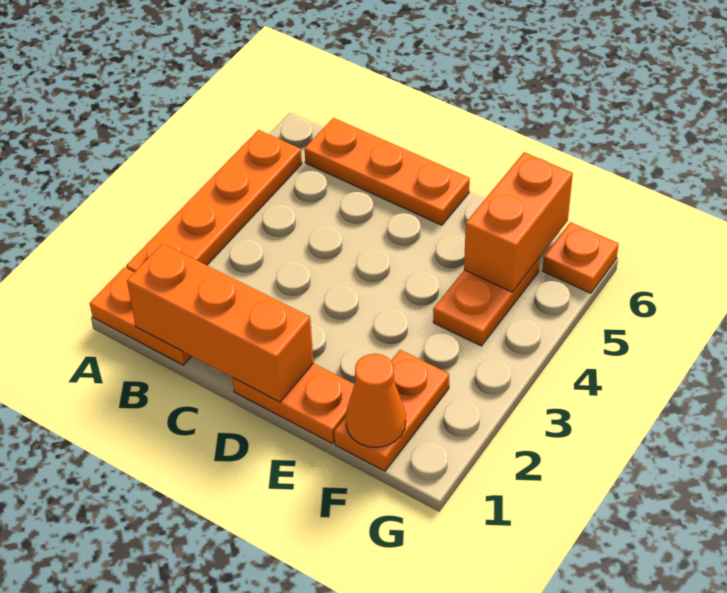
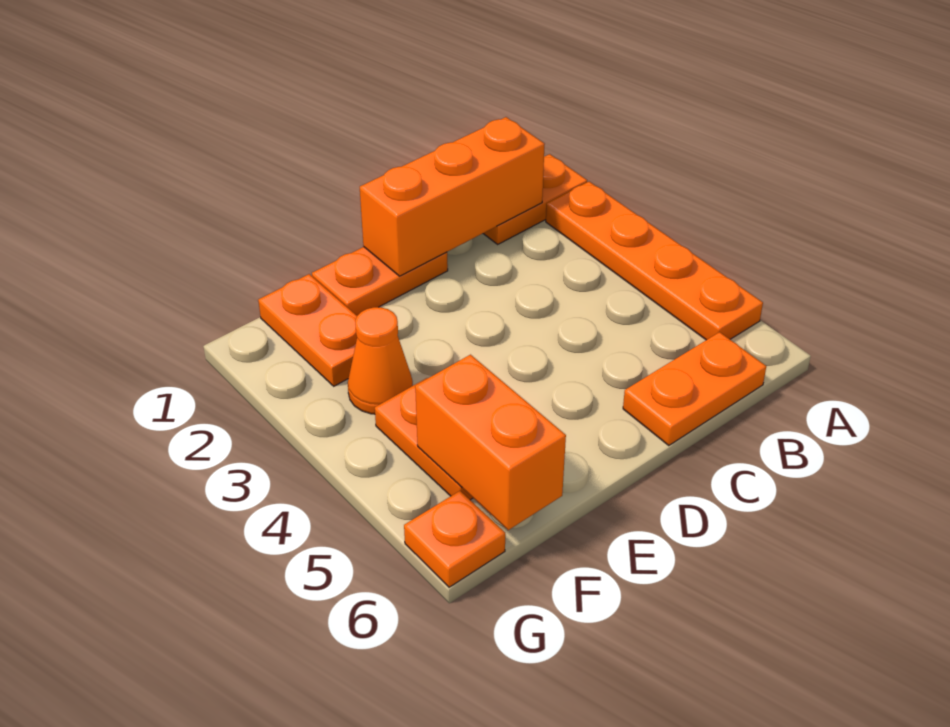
orange plate B6:D6 level 1 -> orange plate B6:C6 level 1
orange cone F1 level 2 -> orange cone F3 level 1

